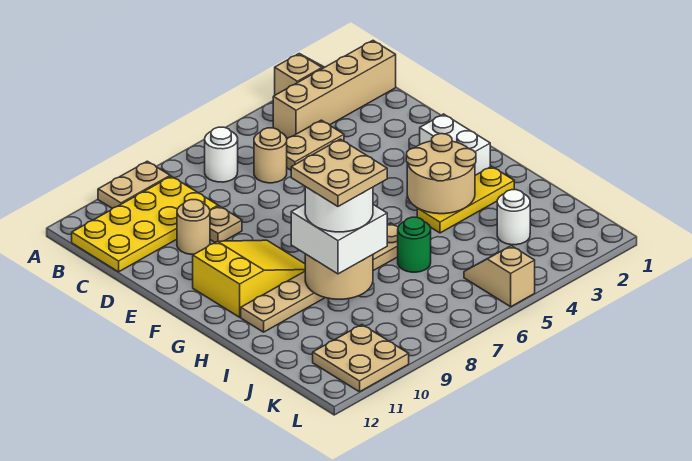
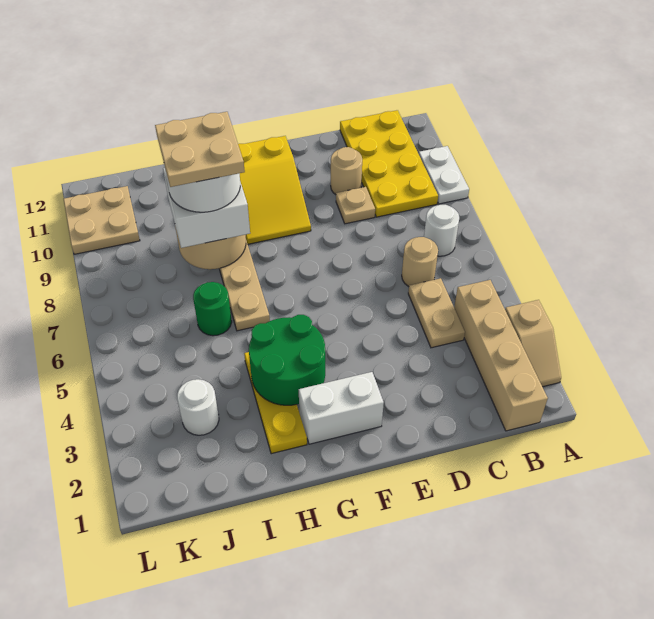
tan plate A9:A10 level 1 -> white plate A9:A10 level 1
tan round brick G3:H4 level 2 -> green round brick G3:H4 level 2
tan slope K5:L5 level 1 top L -> none

